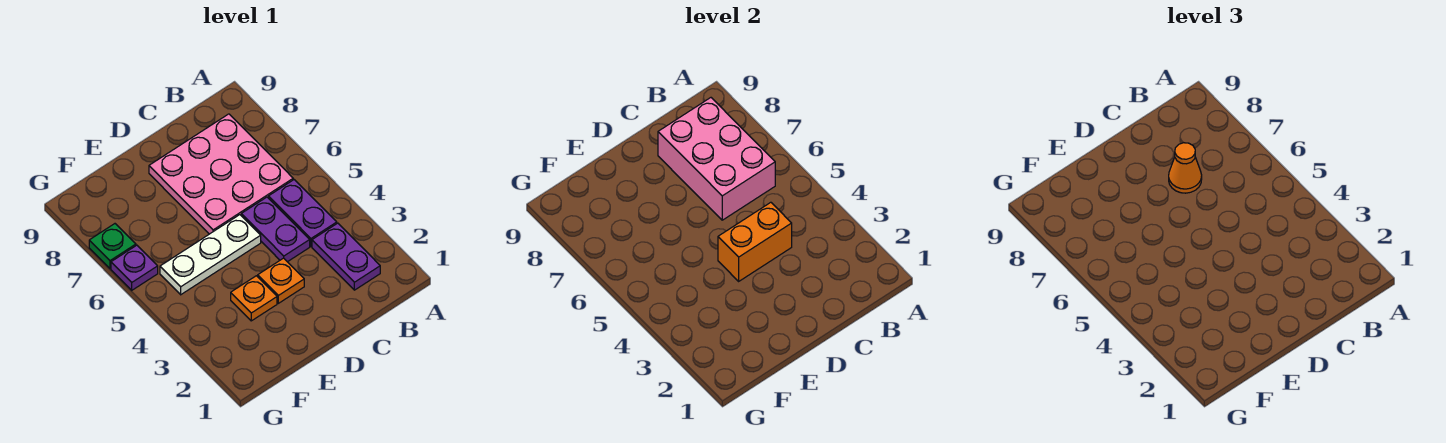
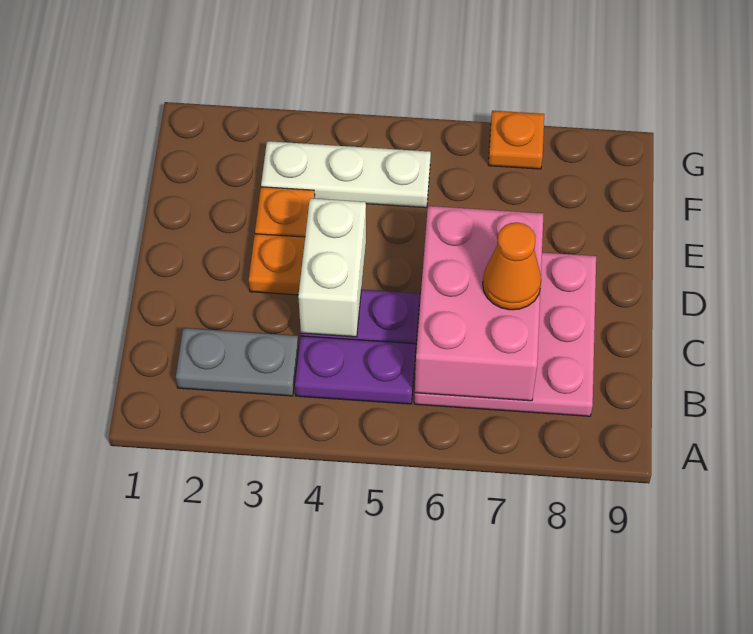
purple plate B2:B3 level 1 -> grey plate B2:B3 level 1
pink brick B6:C8 level 2 -> pink brick B6:D7 level 2
orange brick C4:D4 level 2 -> white brick C4:D4 level 2
white plate D5:F5 level 1 -> white plate F3:F5 level 1
purple plate G6 level 1 -> none
green plate G7 level 1 -> orange plate G7 level 1

